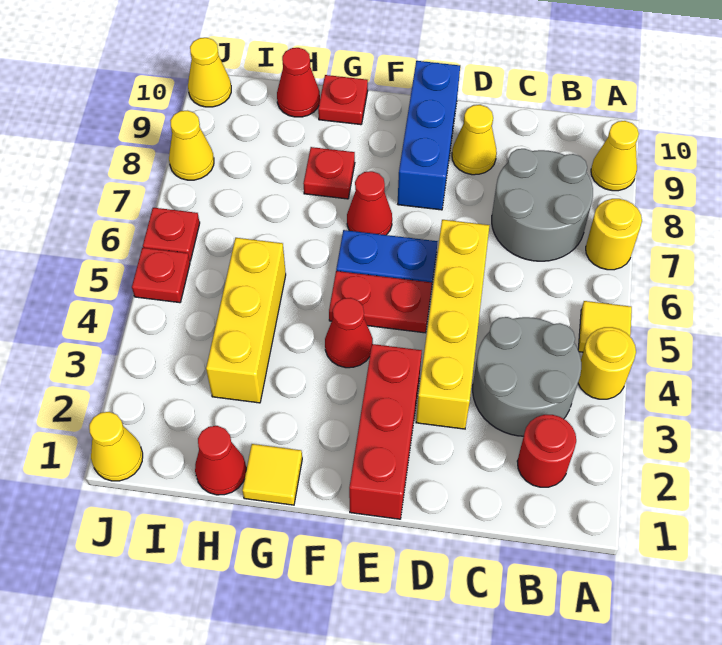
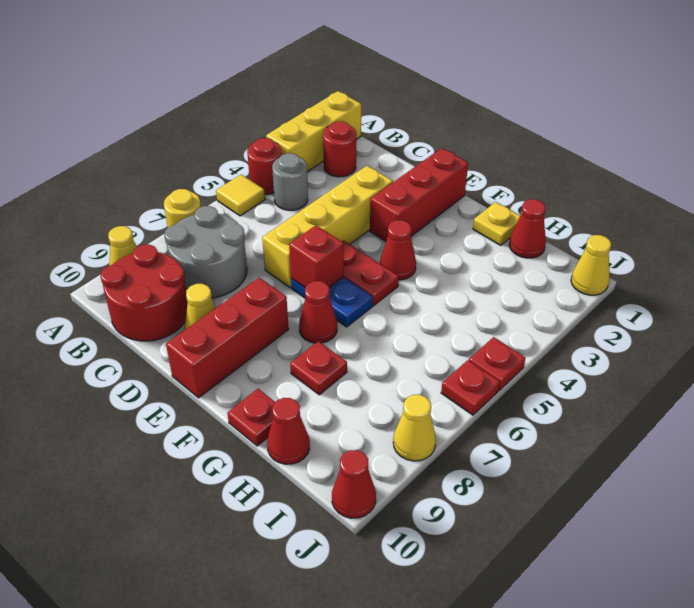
yellow round brick A4 level 1 -> red round brick A4 level 1
grey round brick B3:C4 level 1 -> grey round brick B4 level 1
none -> red round brick B9:C10 level 1
none -> red brick E6 level 2
blue brick E8:E10 level 1 -> red brick E8:E10 level 1
yellow tile G1 level 1 -> yellow plate G1 level 1
yellow brick H3:H5 level 1 -> yellow brick A1:A3 level 1
yellow cone J10 level 1 -> red cone J10 level 1

